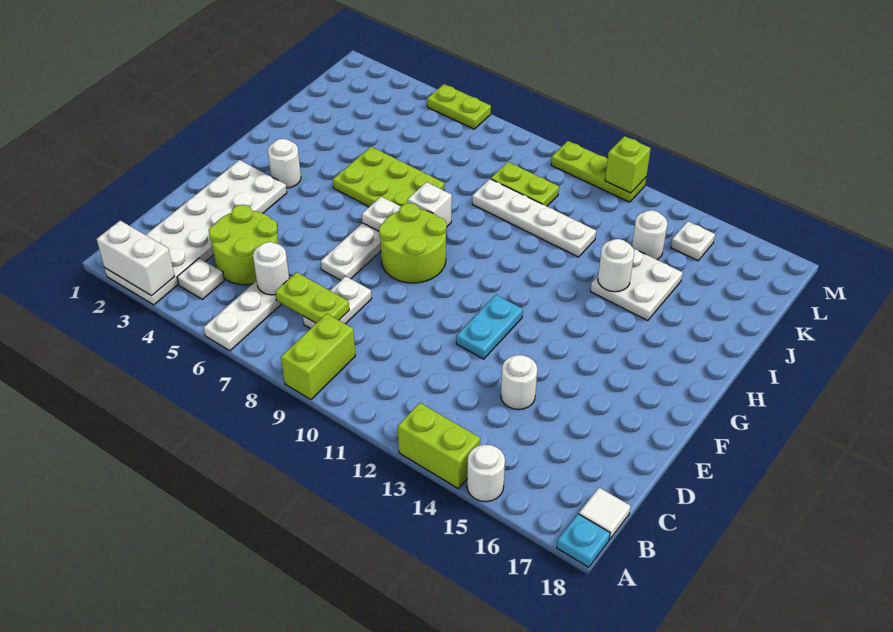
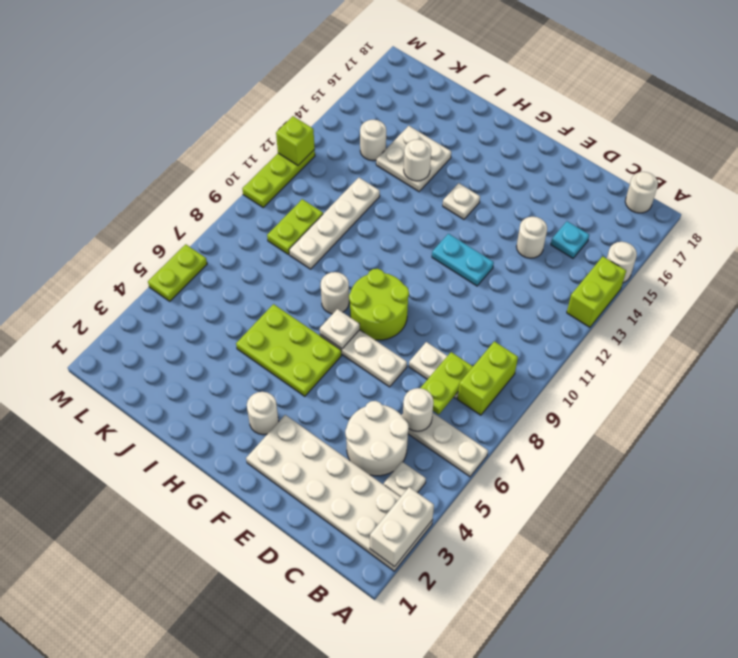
lime brick A9:B9 level 1 -> lime brick B8:B9 level 1
cyan plate A18 level 1 -> cyan plate C15 level 1
white tile B18 level 1 -> white round brick B18 level 1
lime round brick C4:D5 level 1 -> white round brick C4:D5 level 1
lime plate H5:I7 level 1 -> lime plate G5:I6 level 1
white brick H8 level 1 -> white round brick H8 level 1
white plate L15 level 1 -> white plate G14 level 1

